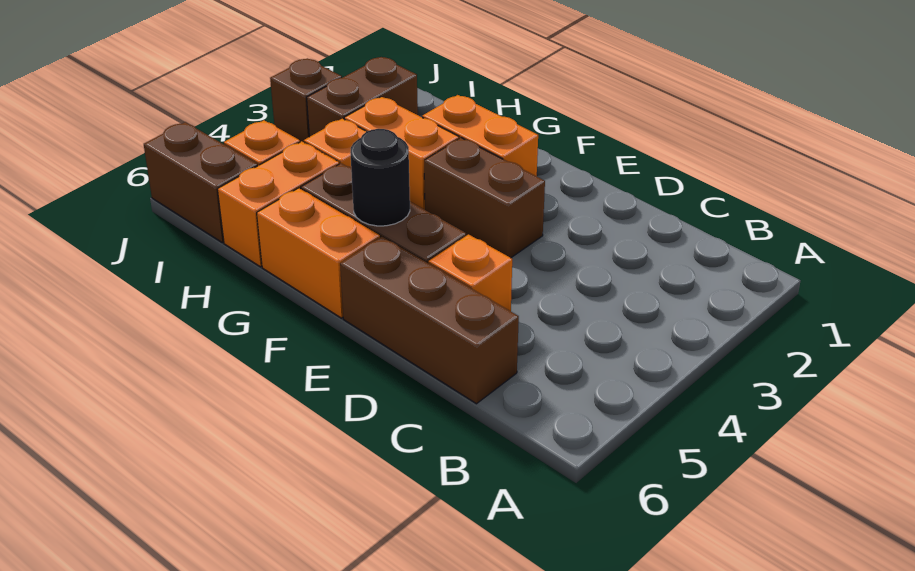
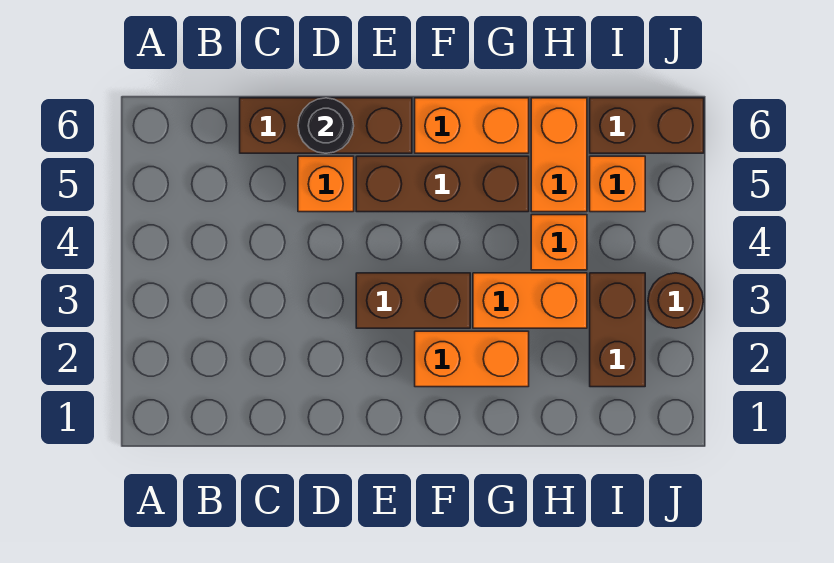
black round brick F5 level 2 -> black round brick D6 level 2
brown brick J3 level 1 -> brown round brick J3 level 1

